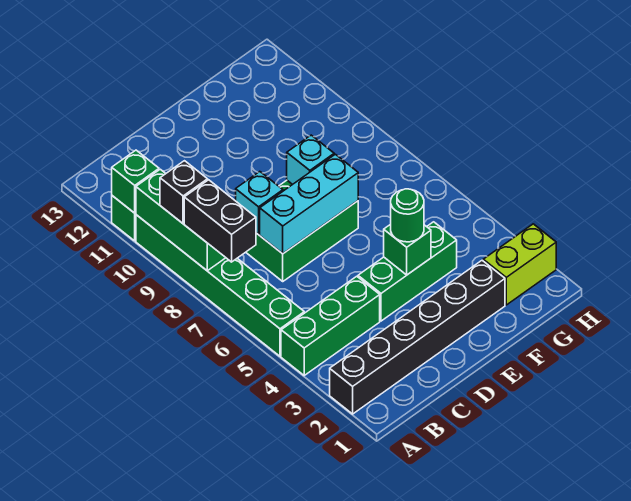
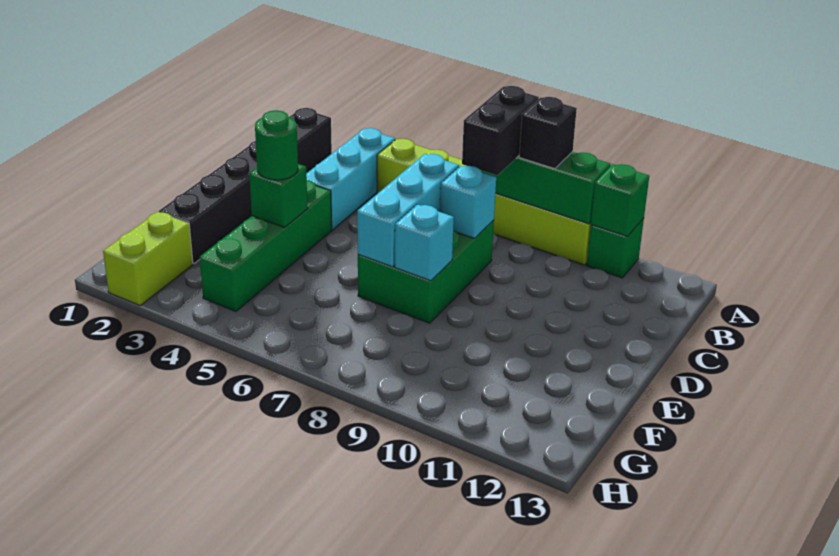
green brick A4:C4 level 1 -> cyan brick A4:C4 level 1
green brick A5:A10 level 1 -> lime brick A5:A10 level 1
black brick A7:A8 level 3 -> black brick A8:B8 level 3
green brick D4:F4 level 1 -> green brick D4:G4 level 1

